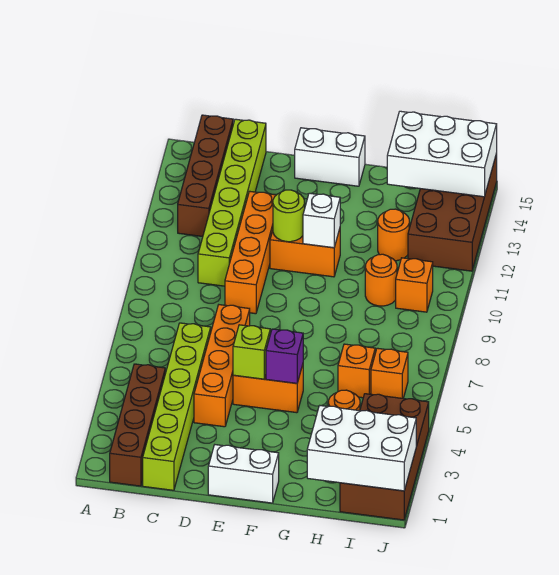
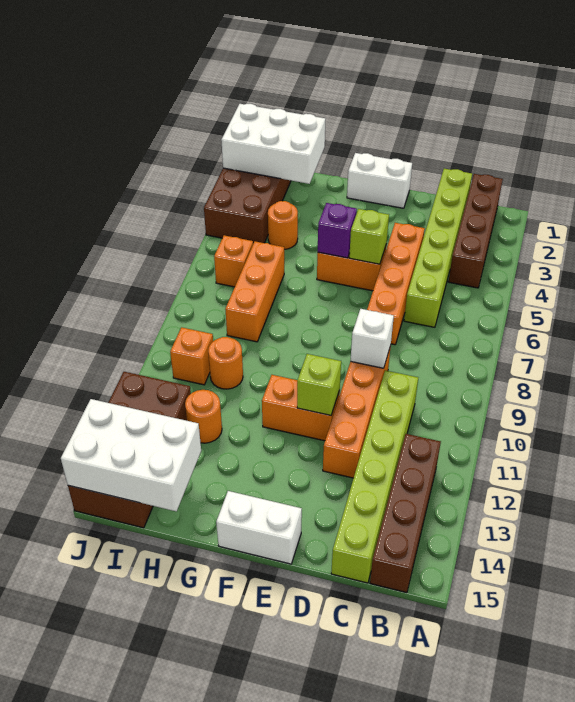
lime round brick E11 level 2 -> lime brick E11 level 2
white brick F11 level 2 -> white brick D9 level 2
orange brick H6 level 1 -> orange brick H6:H8 level 1

